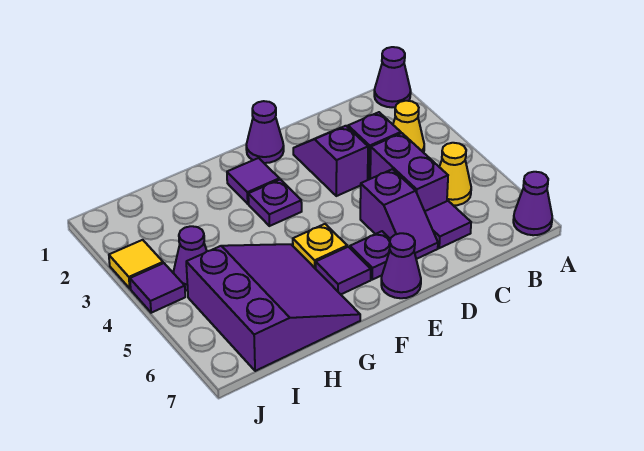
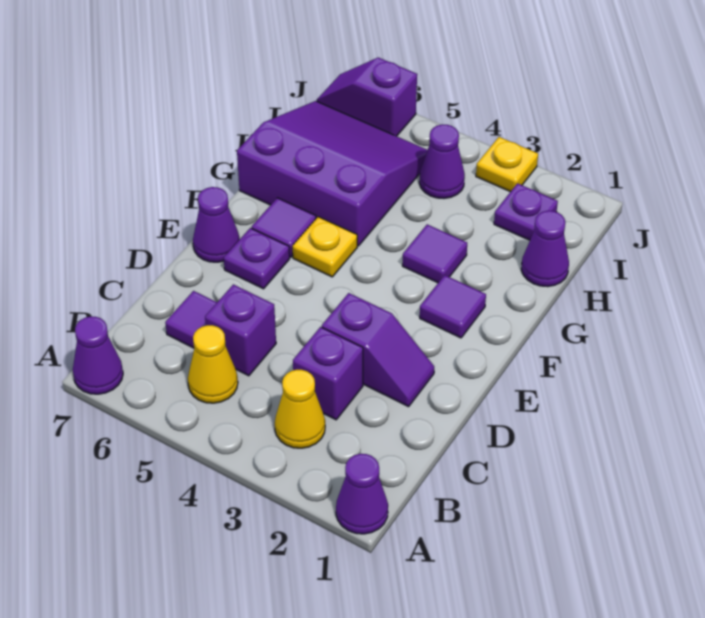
purple brick C4:C5 level 1 -> purple brick C5 level 1
purple slope D5:D6 level 1 top 5 -> purple slope J6:J7 level 1 top 6
purple cone E1 level 1 -> purple cone H1 level 1
purple plate F3 level 1 -> purple plate I2 level 1
purple slope G5:I7 level 1 top I -> purple slope G5:I7 level 1 top G
yellow tile J3 level 1 -> yellow plate J3 level 1
purple tile J4 level 1 -> purple tile G3 level 1

